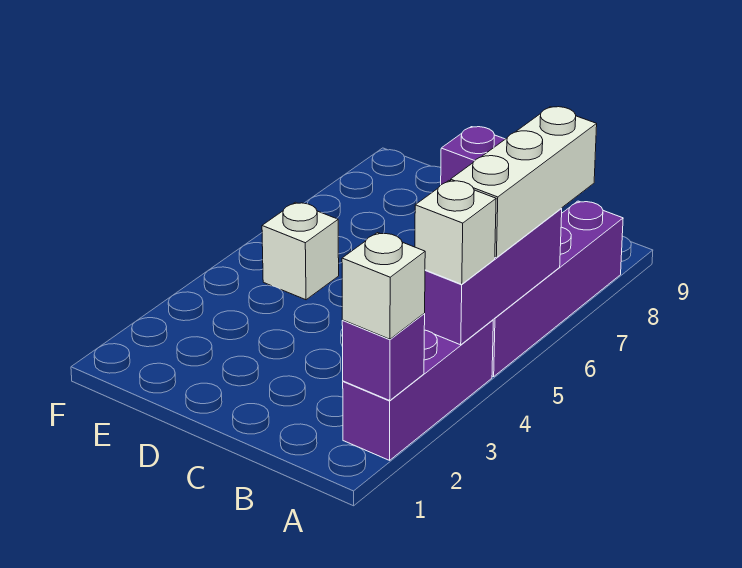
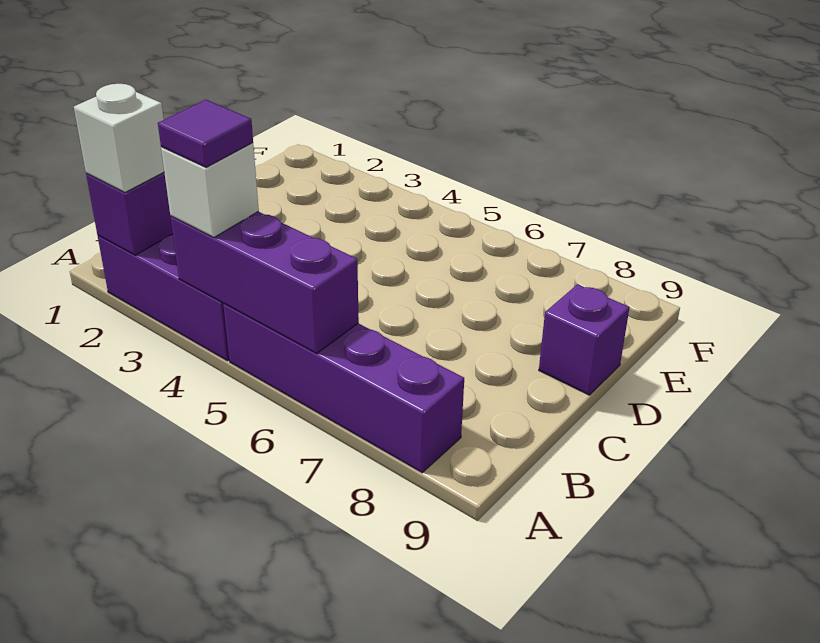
none -> purple tile A4 level 4
white brick A5:A7 level 3 -> none
white brick E5 level 1 -> none

